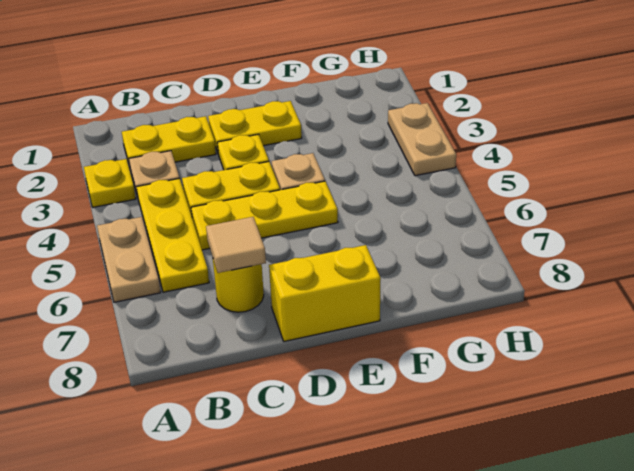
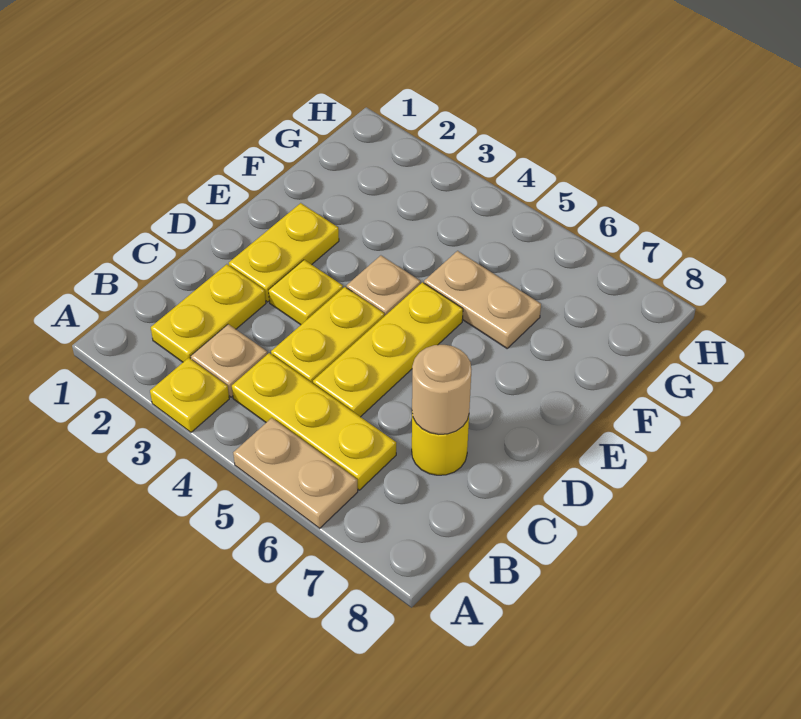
tan tile C7 level 2 -> tan round brick C7 level 2
yellow brick D8:E8 level 1 -> none
tan plate H3:H4 level 1 -> tan plate F5:F6 level 1

